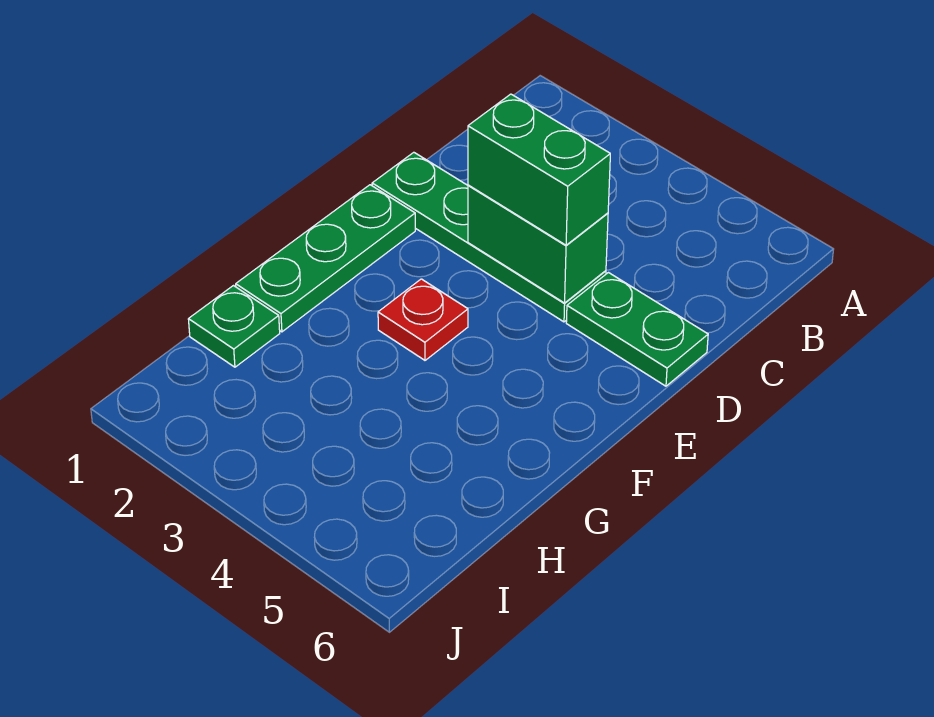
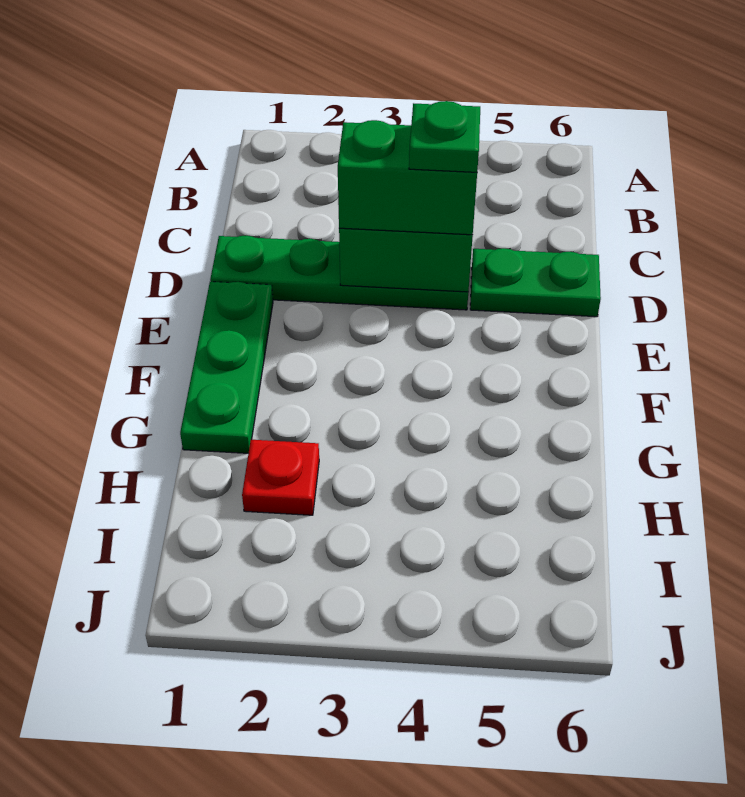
red plate F3 level 1 -> red plate H2 level 1
green plate H1 level 1 -> green plate D4 level 4

